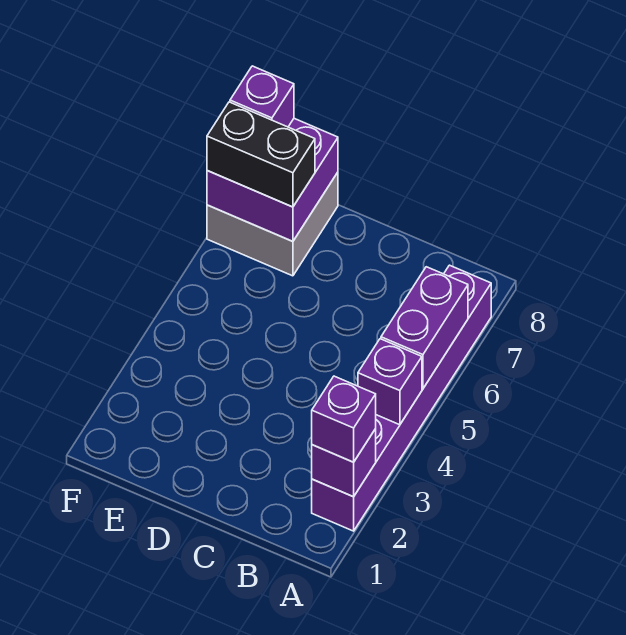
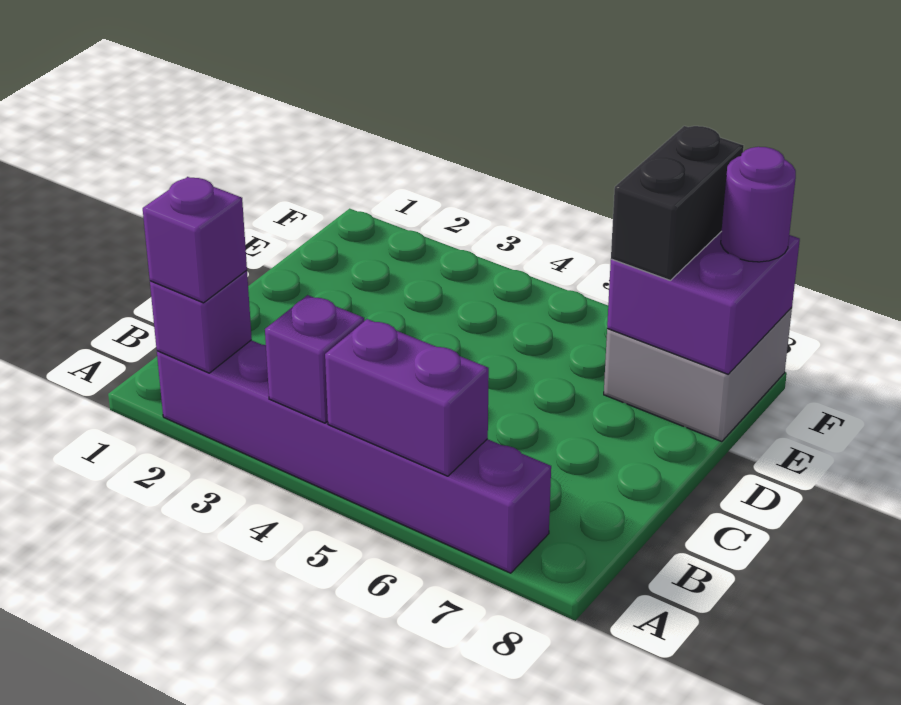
purple brick F8 level 3 -> purple round brick F8 level 3

